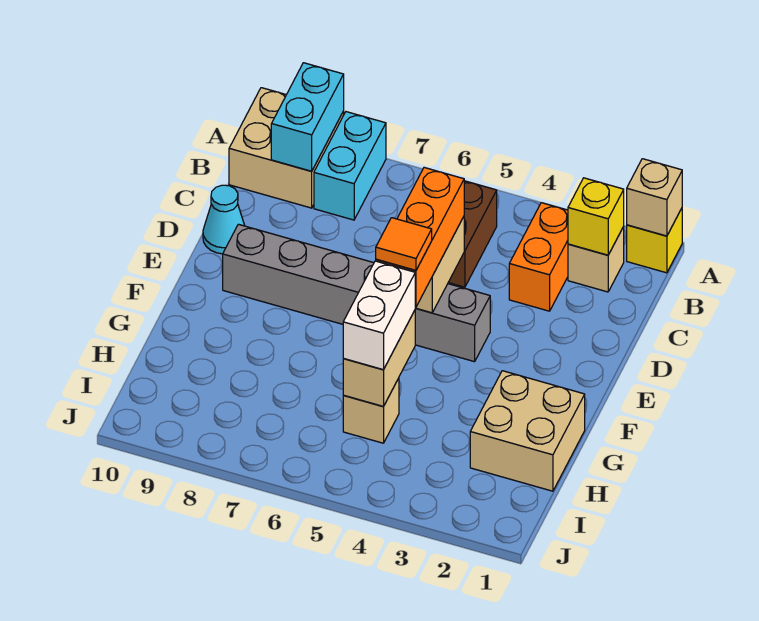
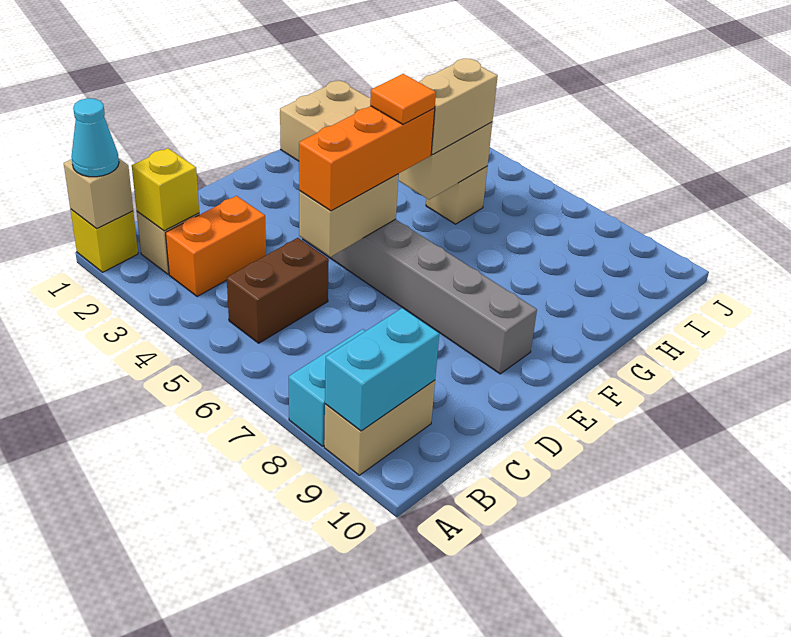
tan brick A9:B10 level 1 -> tan brick A9:B9 level 1
cyan cone D10 level 1 -> cyan cone A1 level 3
white brick G5:H5 level 3 -> tan brick G5:H5 level 3

